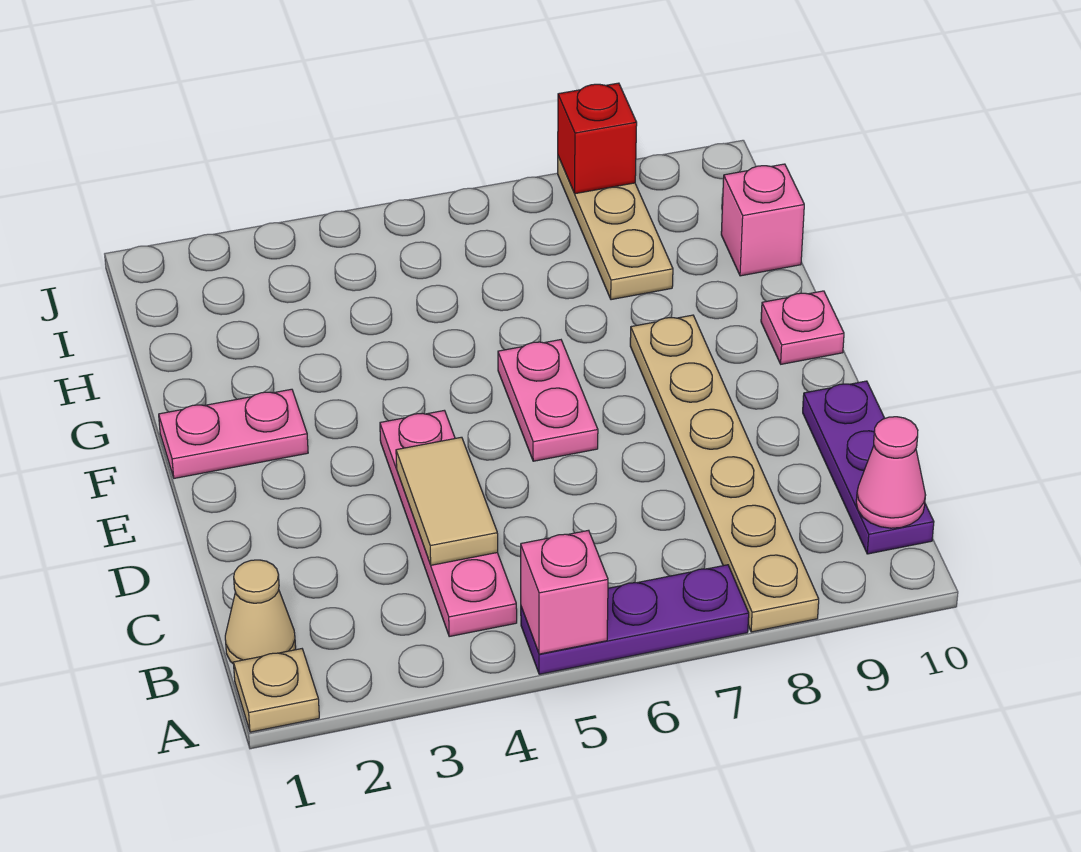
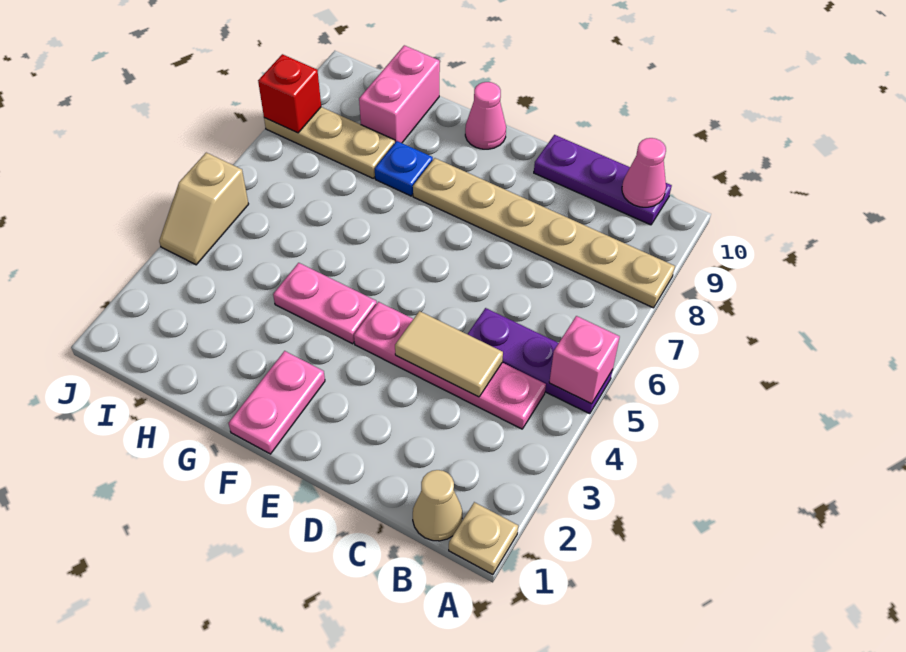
purple plate A5:A7 level 1 -> purple plate A5:C5 level 1
pink plate E6:F6 level 1 -> pink plate F4:G4 level 1
pink plate F10 level 1 -> pink cone F10 level 1
none -> blue plate G8 level 1
pink brick H10 level 1 -> pink brick H9:H10 level 1
none -> tan slope J4:J5 level 1 top 5

